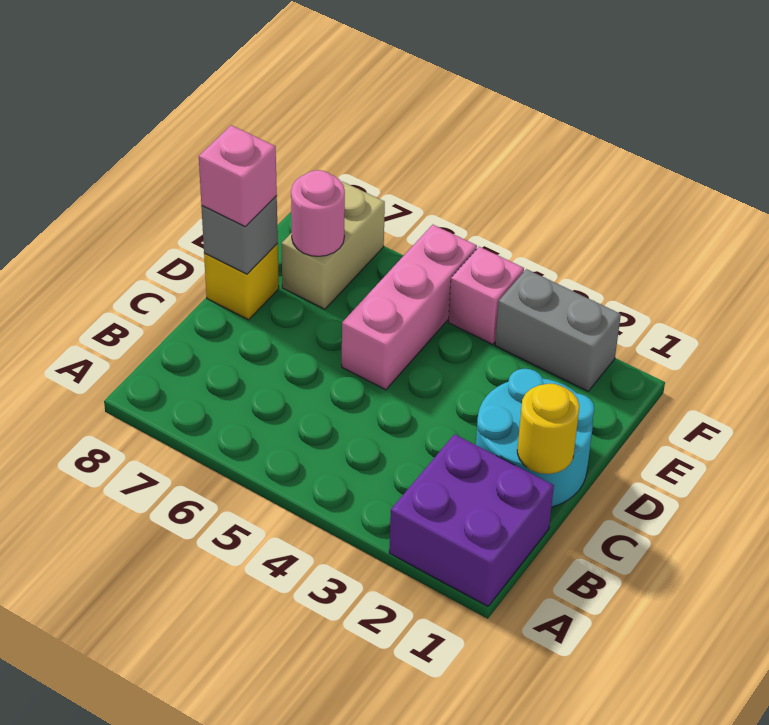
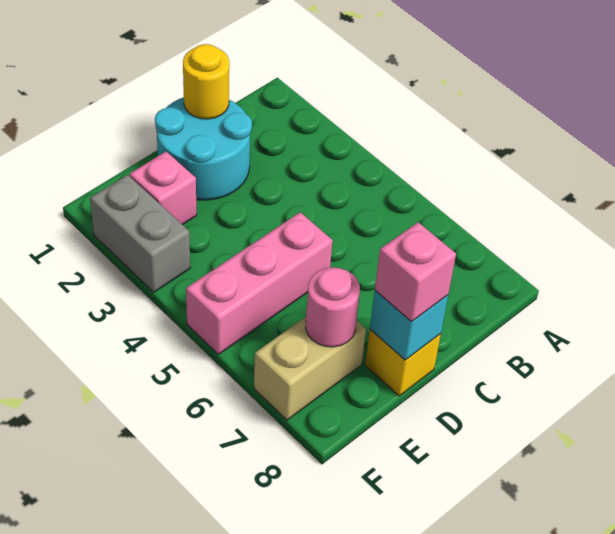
purple brick A1:B2 level 1 -> none
grey brick D8 level 2 -> cyan brick D8 level 2
pink brick F4 level 1 -> pink brick E2 level 1

